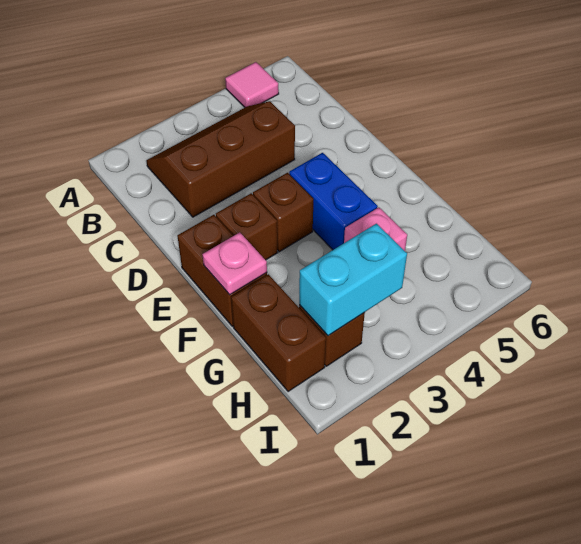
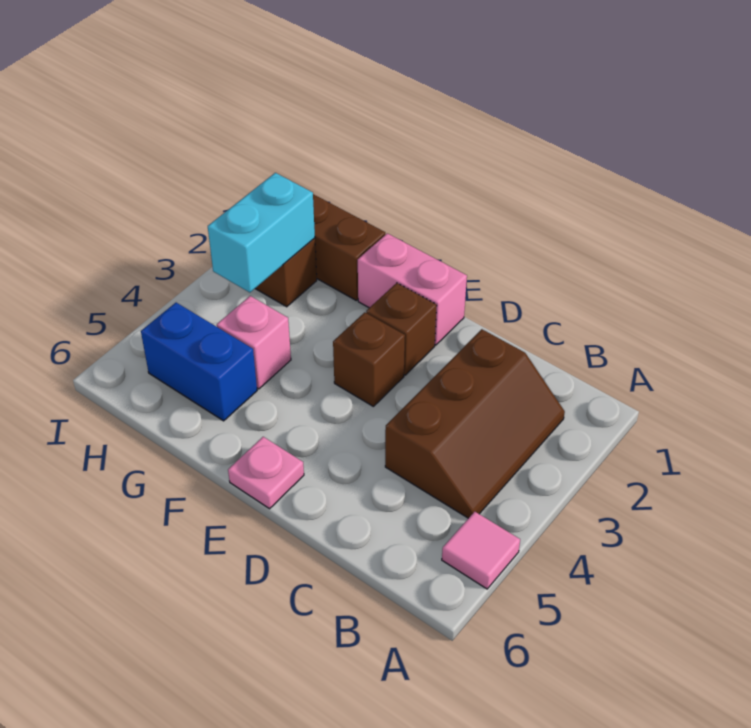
brown brick E1:F1 level 1 -> pink brick E1:F1 level 1
blue brick E4:F4 level 1 -> blue brick G5:H5 level 1
pink plate F1 level 2 -> pink plate E6 level 1

